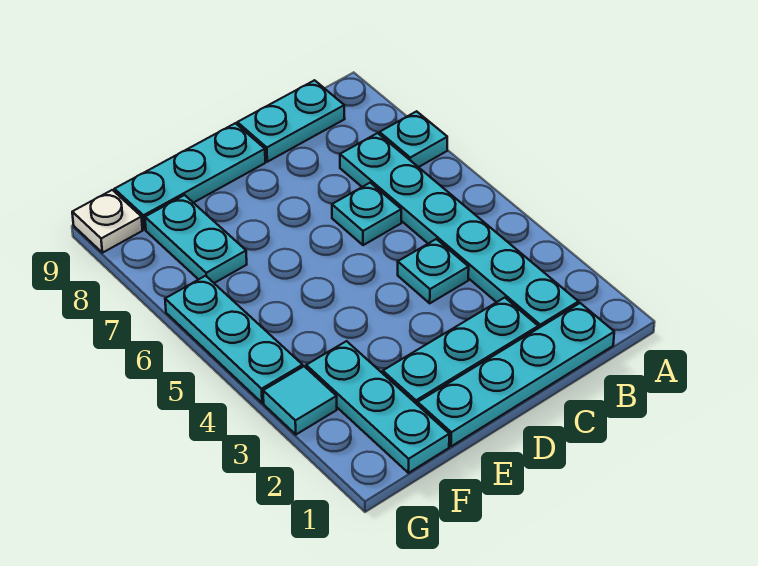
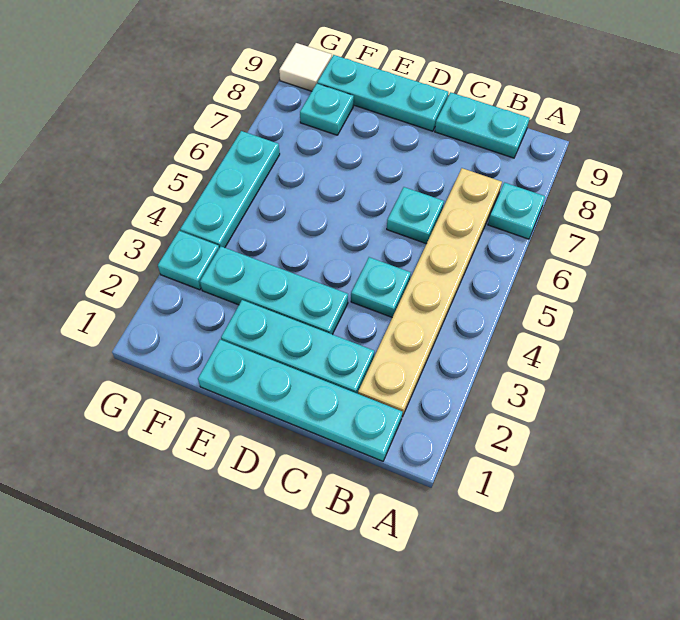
cyan plate B2:B7 level 1 -> tan plate B2:B7 level 1
cyan plate F1:F3 level 1 -> cyan plate D3:F3 level 1
cyan plate F7:F8 level 1 -> cyan plate F8 level 1
cyan tile G3 level 1 -> cyan plate G3 level 1
white plate G9 level 1 -> white tile G9 level 1

